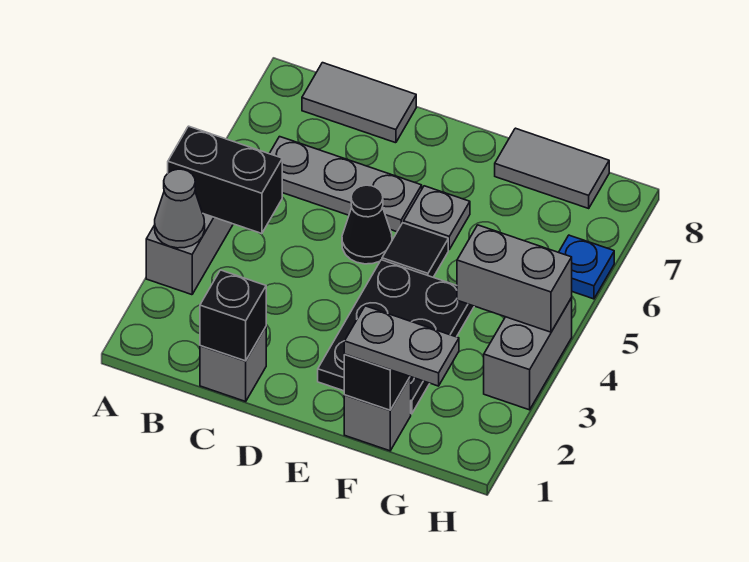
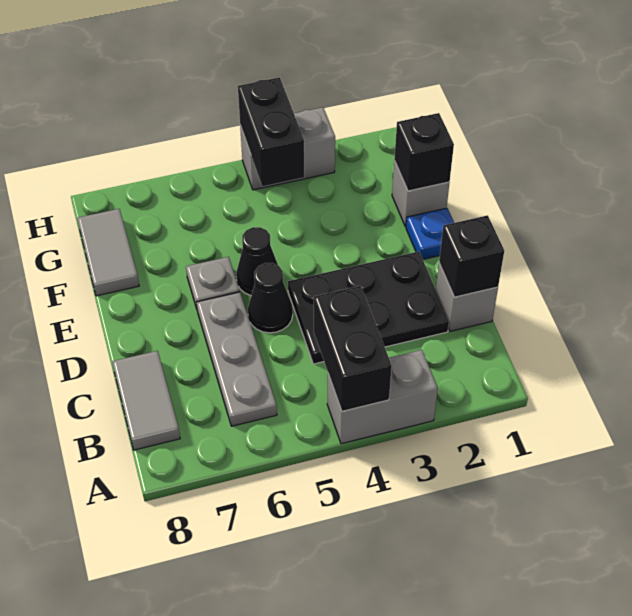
grey cone A3 level 2 -> none
black plate E2:F4 level 1 -> black plate C2:D4 level 1
black tile E5 level 1 -> black cone E5 level 1
grey plate F1:G1 level 3 -> none
grey brick G4:H4 level 2 -> black brick G4:H4 level 2
blue plate H6 level 1 -> blue plate E1 level 1

